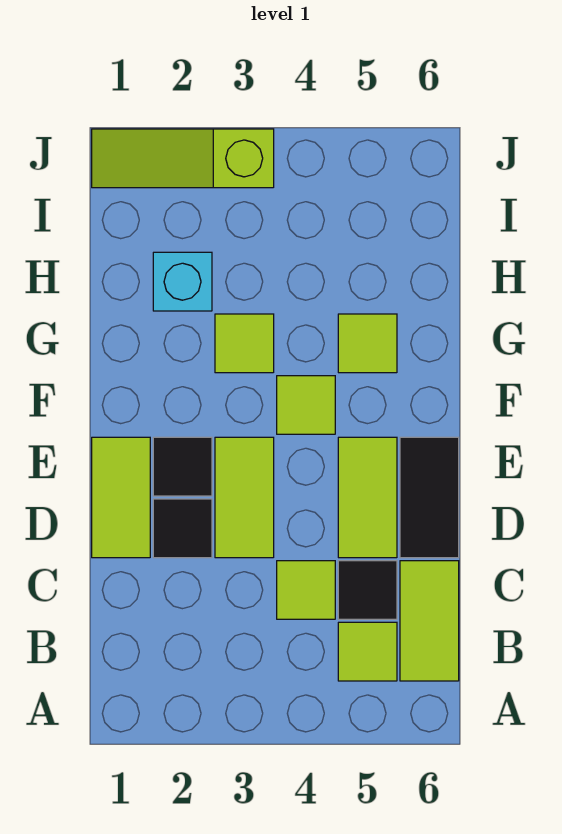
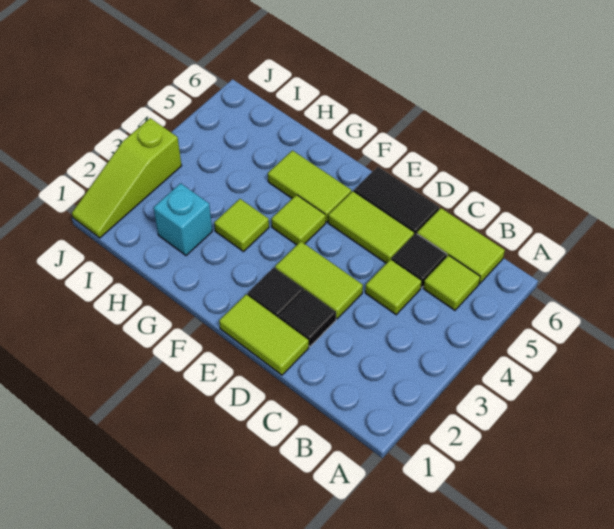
lime tile G5 level 1 -> lime tile F5:G5 level 1

